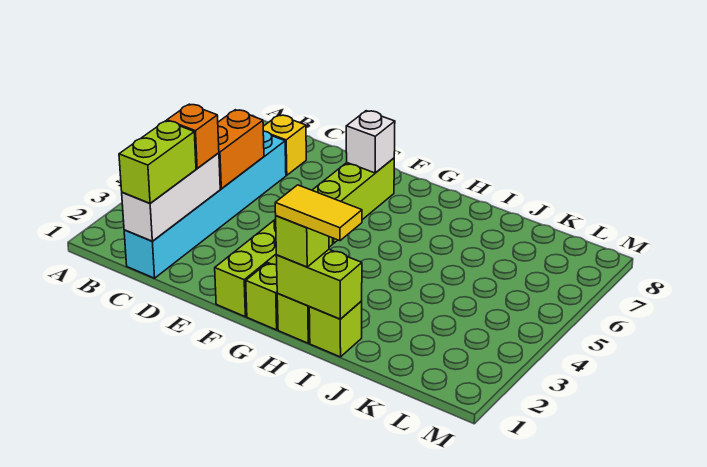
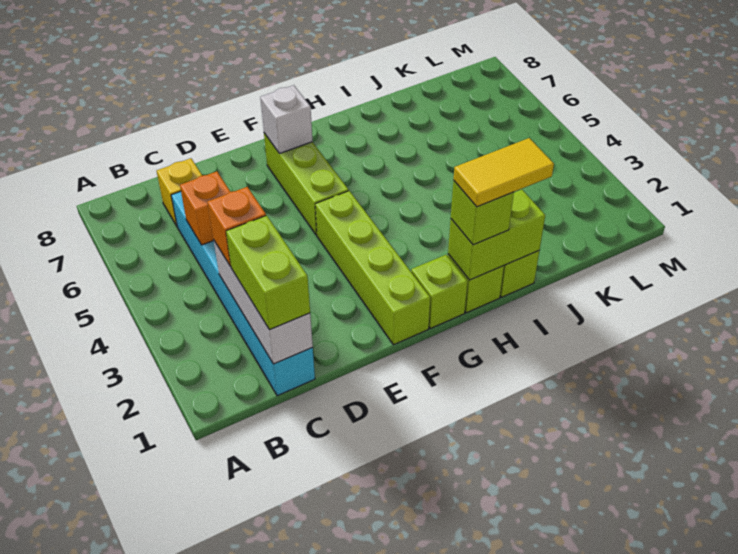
orange brick C4:C5 level 2 -> orange brick C5 level 2

